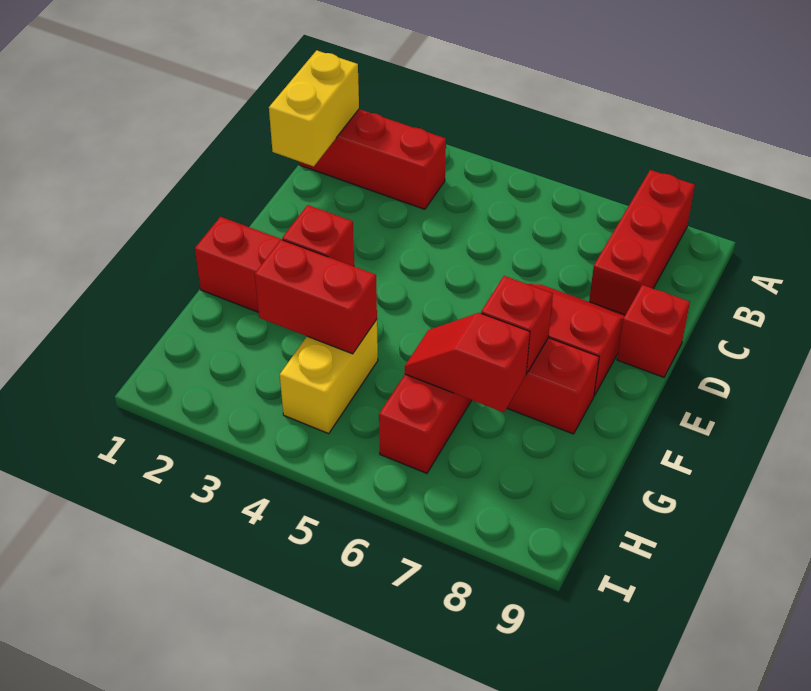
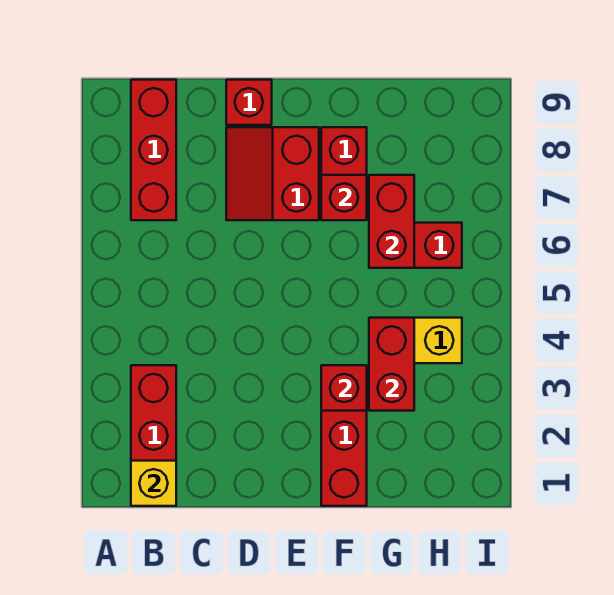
red brick A8:C8 level 1 -> red brick B7:B9 level 1
yellow brick B1:C1 level 2 -> yellow brick B1 level 2
red slope G6:G7 level 2 top 7 -> red brick G6:G7 level 2

